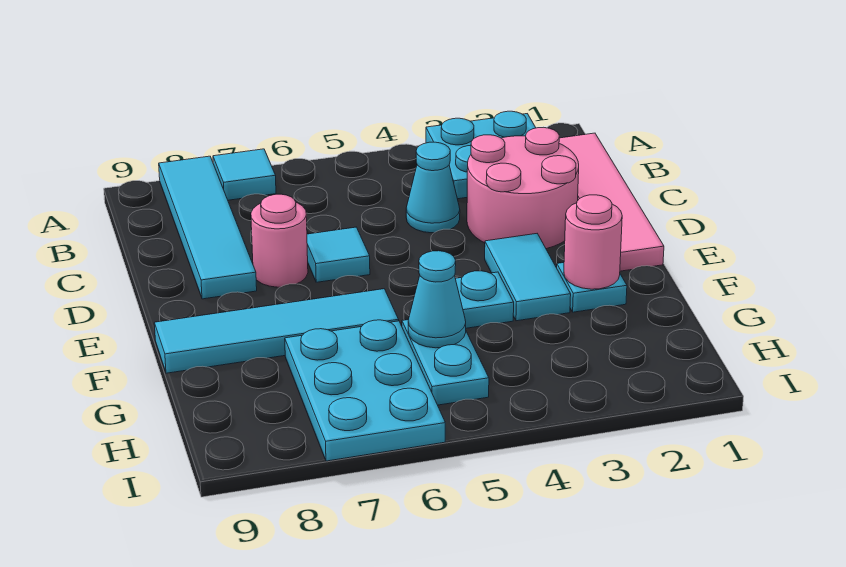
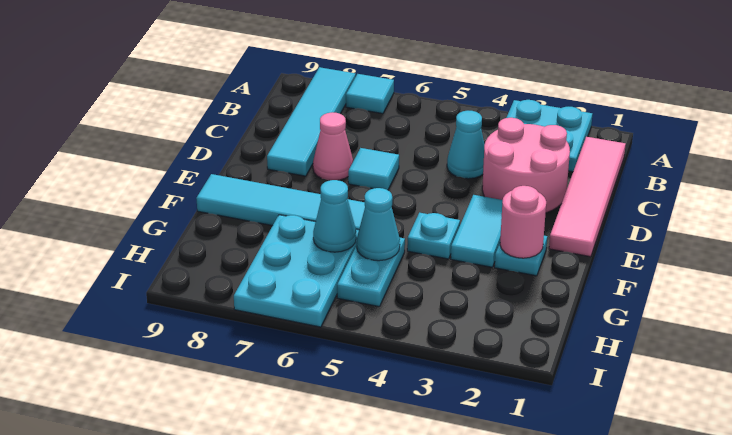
pink round brick D7 level 1 -> pink cone D7 level 1
none -> cyan cone G6 level 2

